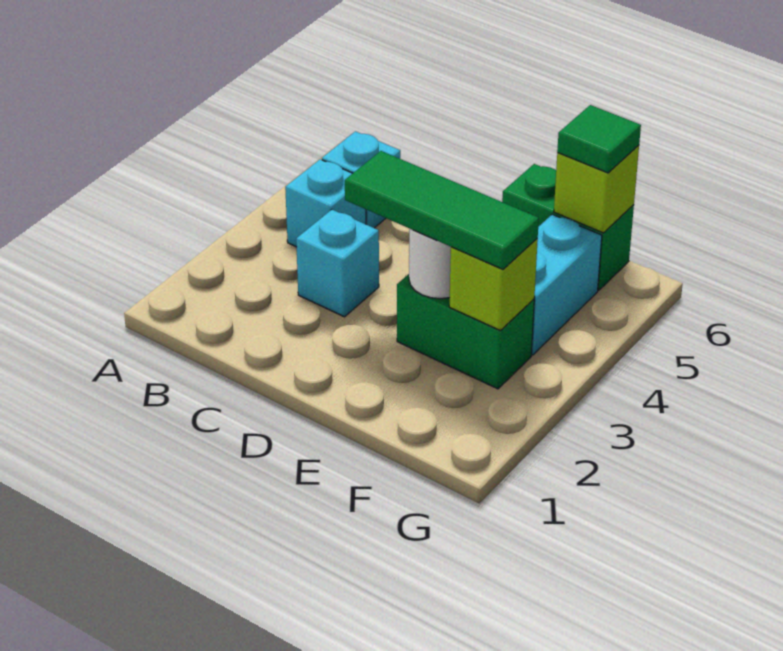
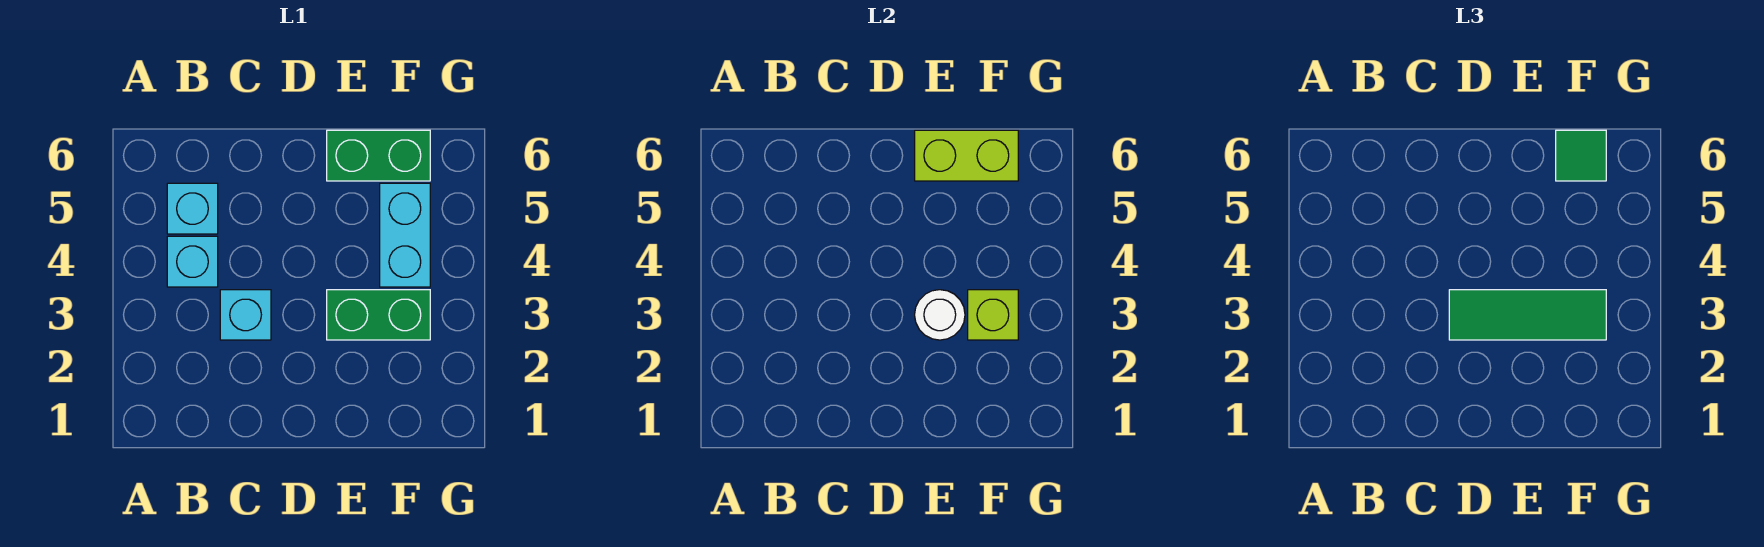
lime brick F6 level 2 -> lime brick E6:F6 level 2

